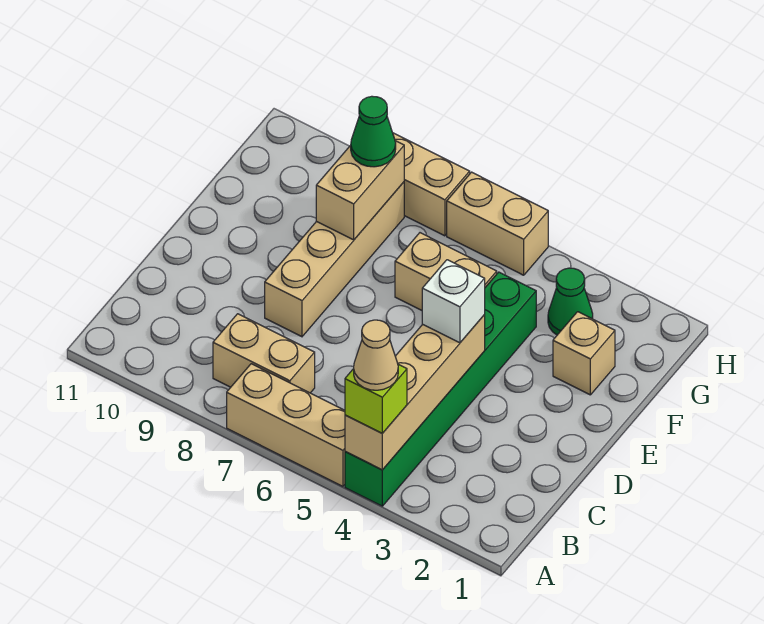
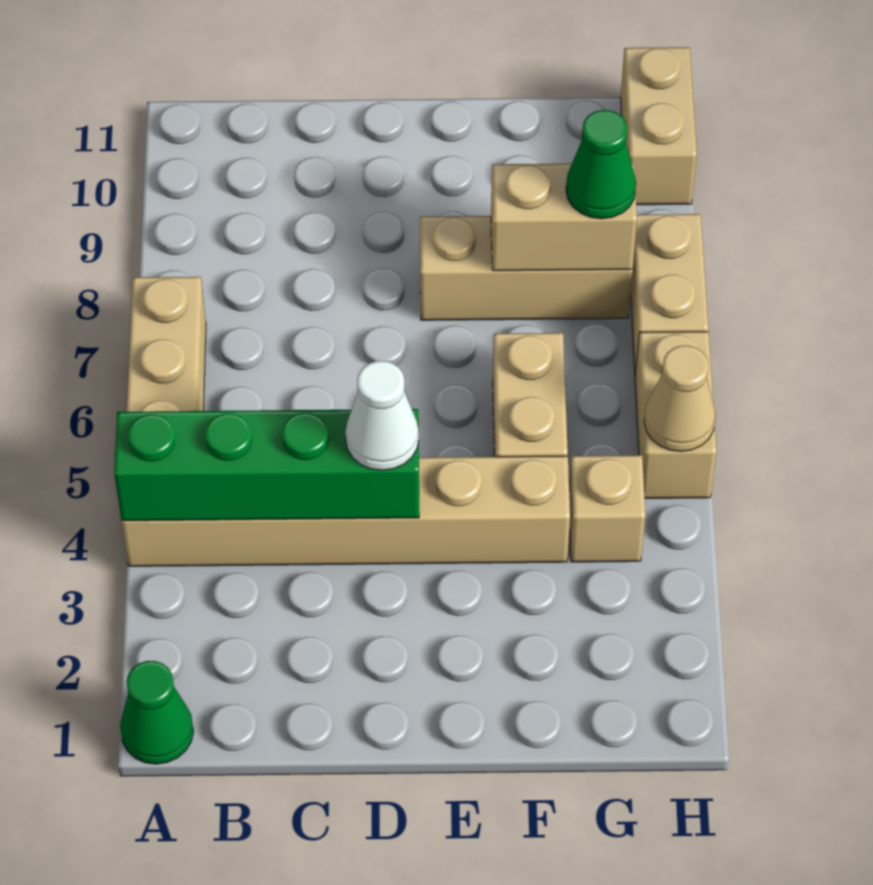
green brick A4:F4 level 1 -> tan brick A4:F4 level 1
tan brick A4:D4 level 2 -> green brick A4:D4 level 2
lime brick A4 level 3 -> none
tan cone A4 level 4 -> tan cone H5 level 2
tan brick B7:B8 level 1 -> tan brick H10:H11 level 1
white brick D4 level 3 -> white cone D4 level 3
tan brick D8:G8 level 1 -> tan brick E8:G8 level 1
tan brick F2 level 1 -> tan brick G4 level 1
green cone G3 level 1 -> green cone A1 level 1

